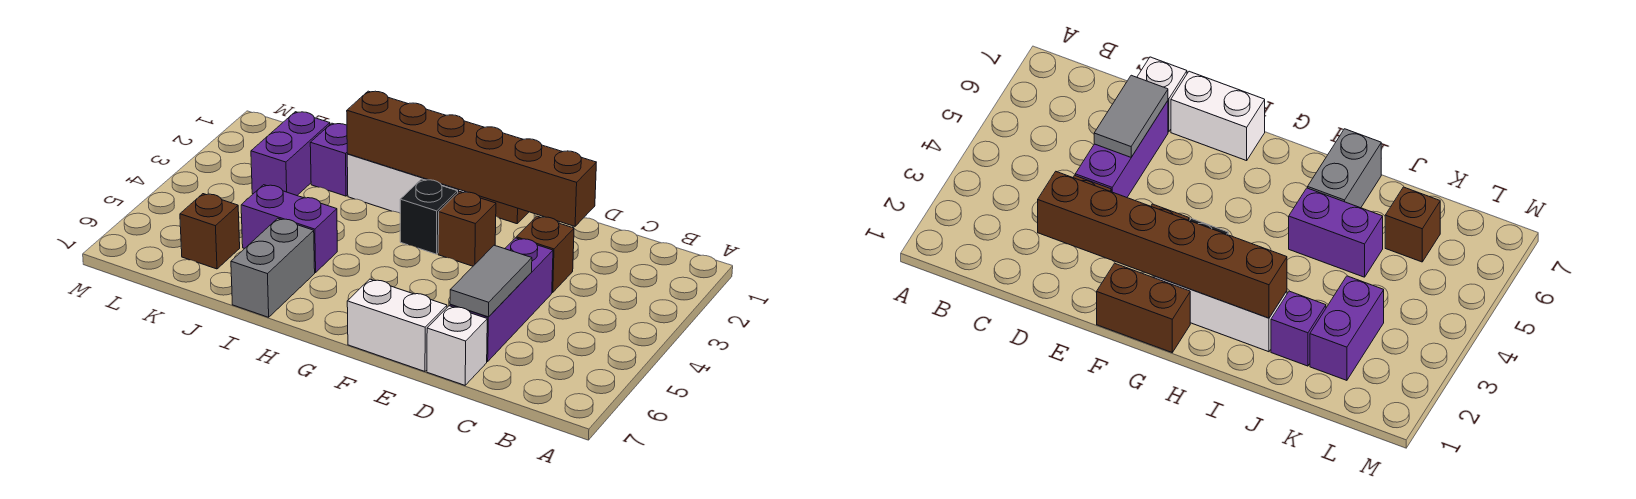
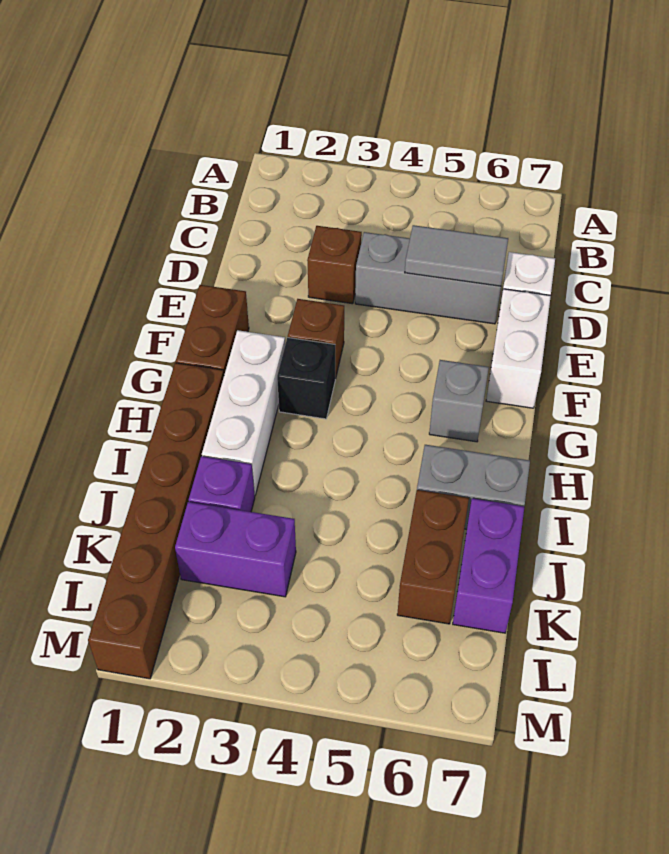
brown brick D2:I2 level 2 -> brown brick H1:M1 level 1
purple brick D4:D6 level 1 -> grey brick D4:D6 level 1
none -> grey brick G6 level 1
purple brick I5:J5 level 1 -> purple brick J7:K7 level 1
brown brick K6 level 1 -> brown brick J6:K6 level 1

